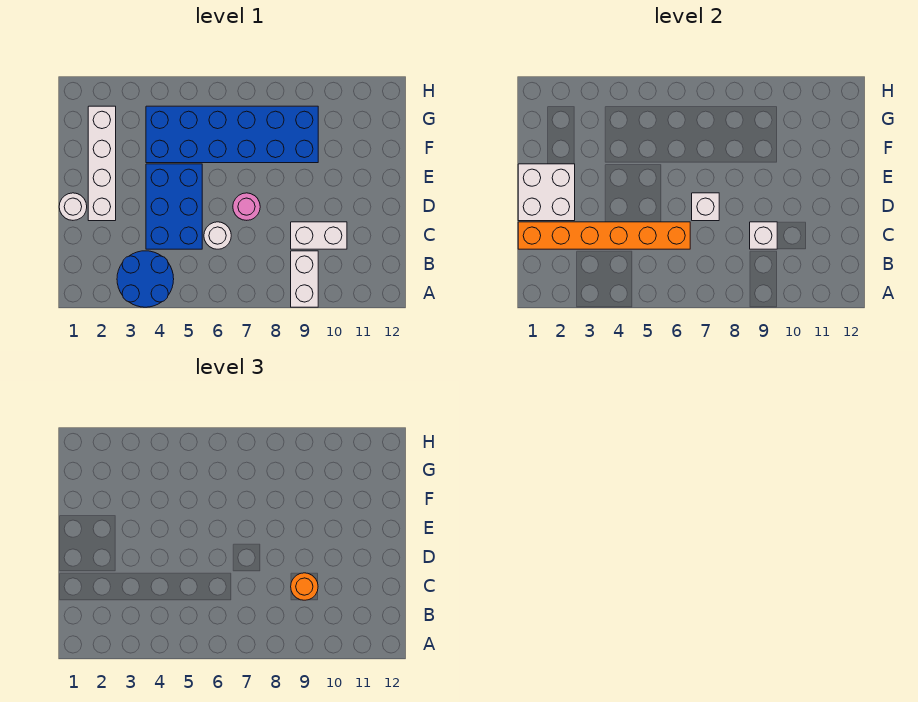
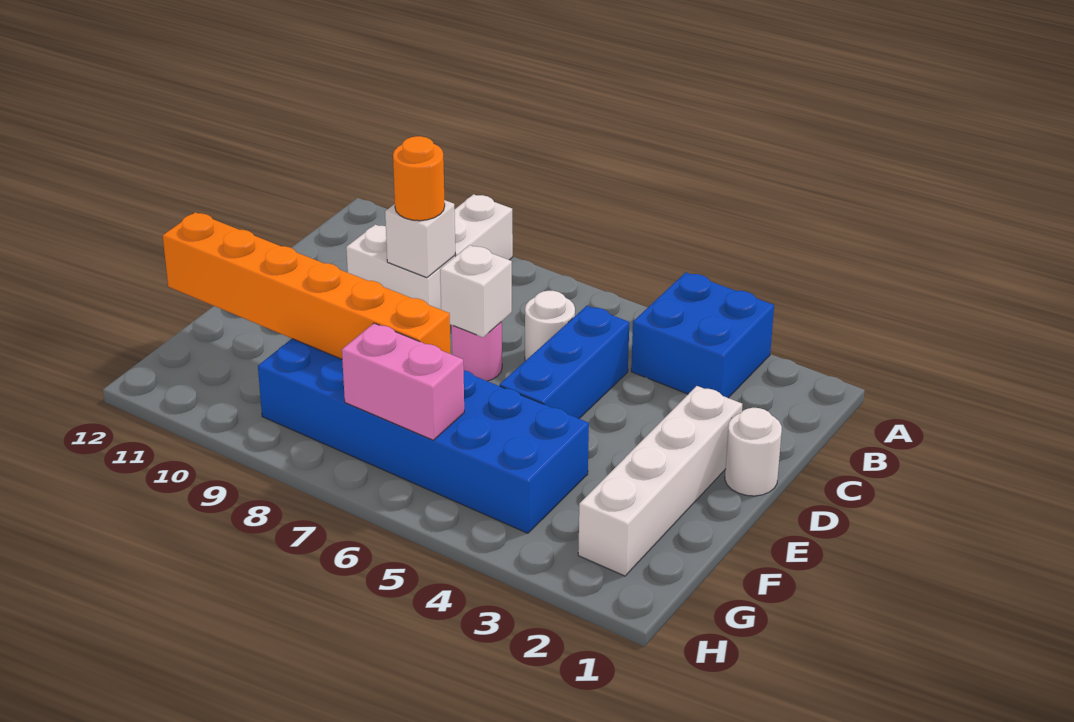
blue round brick A3:B4 level 1 -> blue brick A3:B4 level 1
orange brick C1:C6 level 2 -> orange brick F7:F12 level 2
blue brick C4:E5 level 1 -> blue brick C5:E5 level 1
white brick D1:E2 level 2 -> none
none -> pink brick G6:G7 level 2

